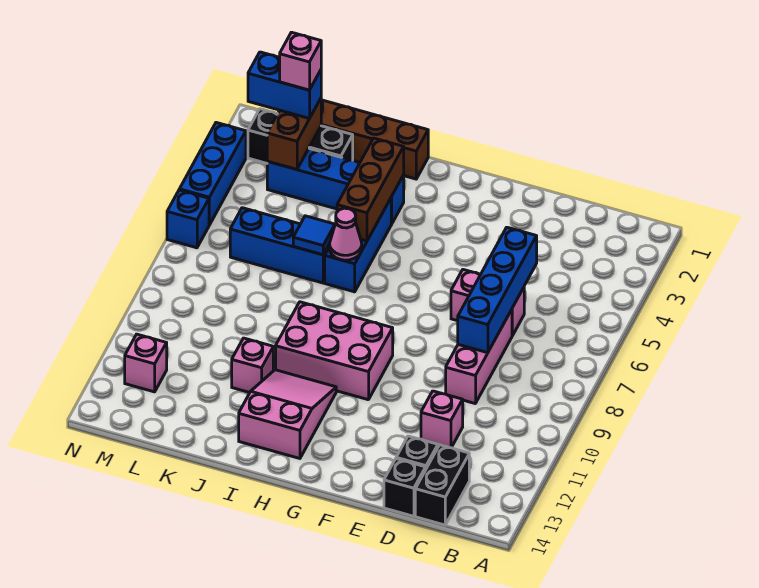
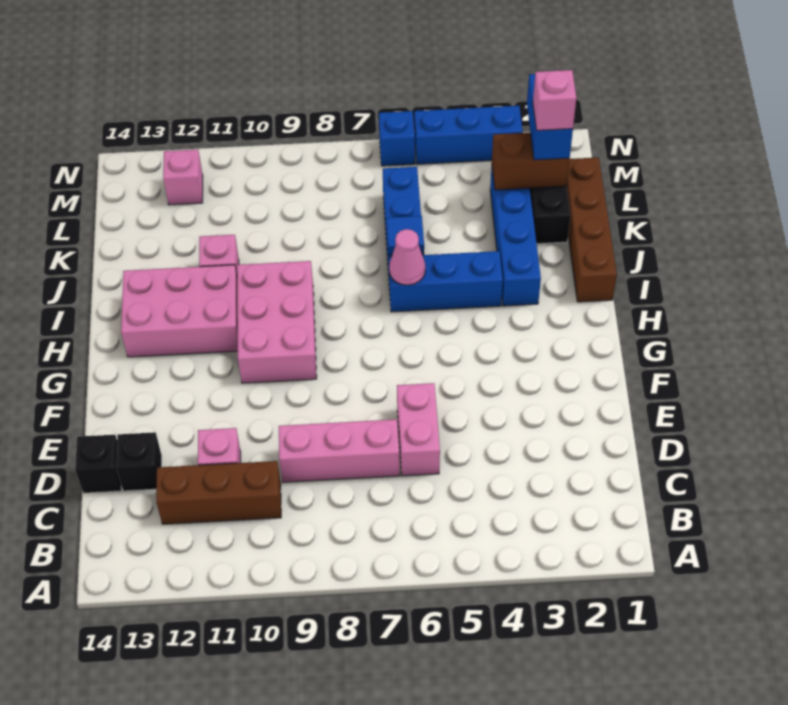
black brick C13:C14 level 1 -> none
blue brick D5:D8 level 2 -> none
pink slope H11:I13 level 1 top 13 -> pink brick H11:I13 level 1
brown brick I3:I5 level 2 -> brown brick C10:C12 level 1

